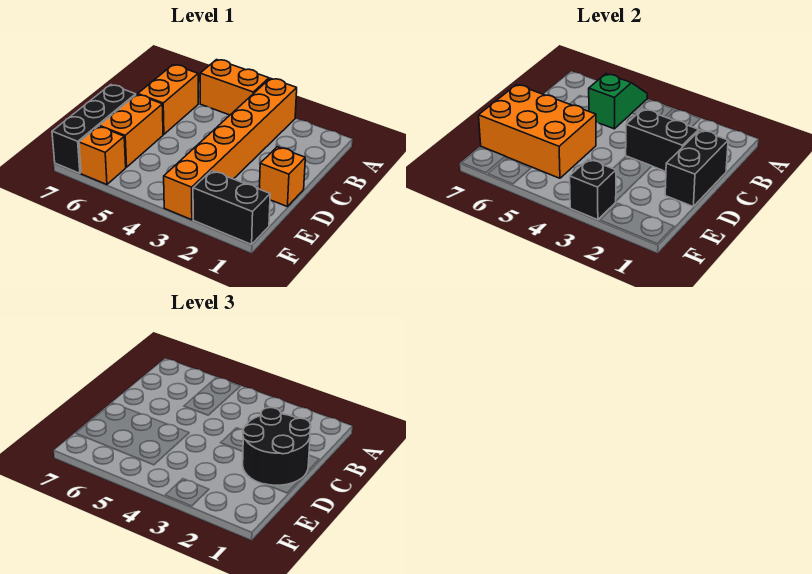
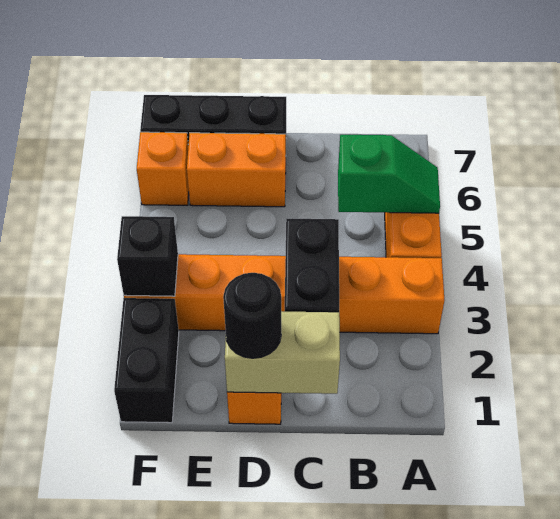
orange brick B6:C6 level 1 -> none
black brick C1:D1 level 2 -> tan brick C1:D1 level 2
black round brick C1:D2 level 3 -> black round brick D1 level 3
orange brick D5:E7 level 2 -> none

